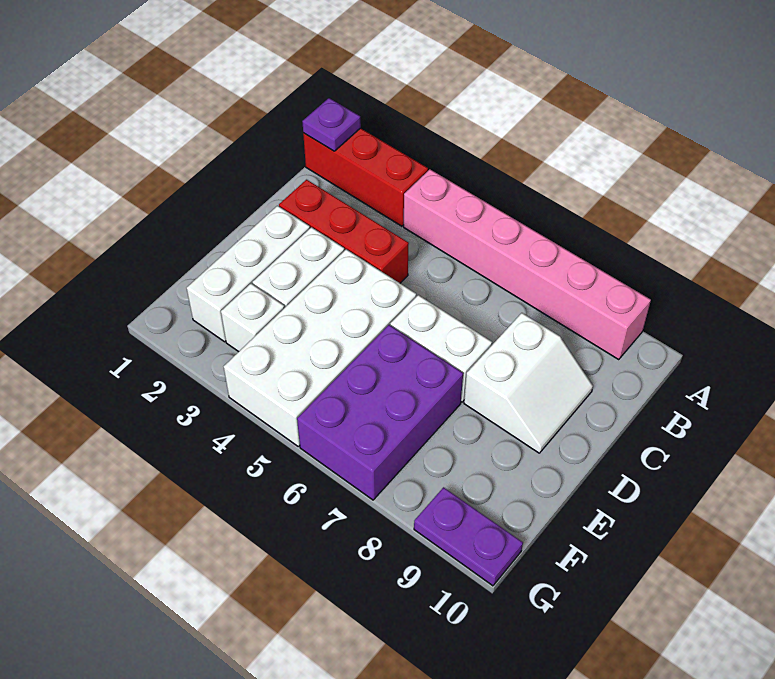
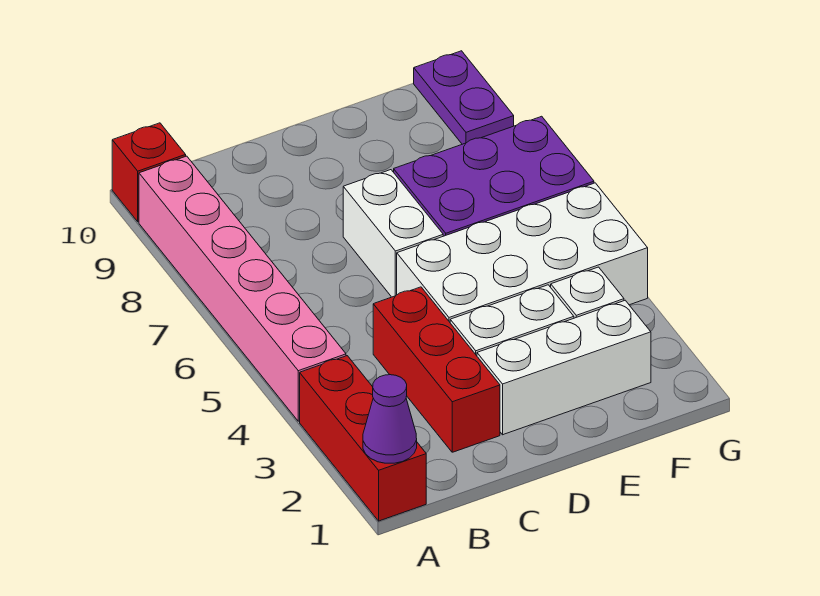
purple plate A1 level 2 -> purple cone A1 level 2
none -> red brick A10 level 1
white slope C8:D9 level 1 top 8 -> none

